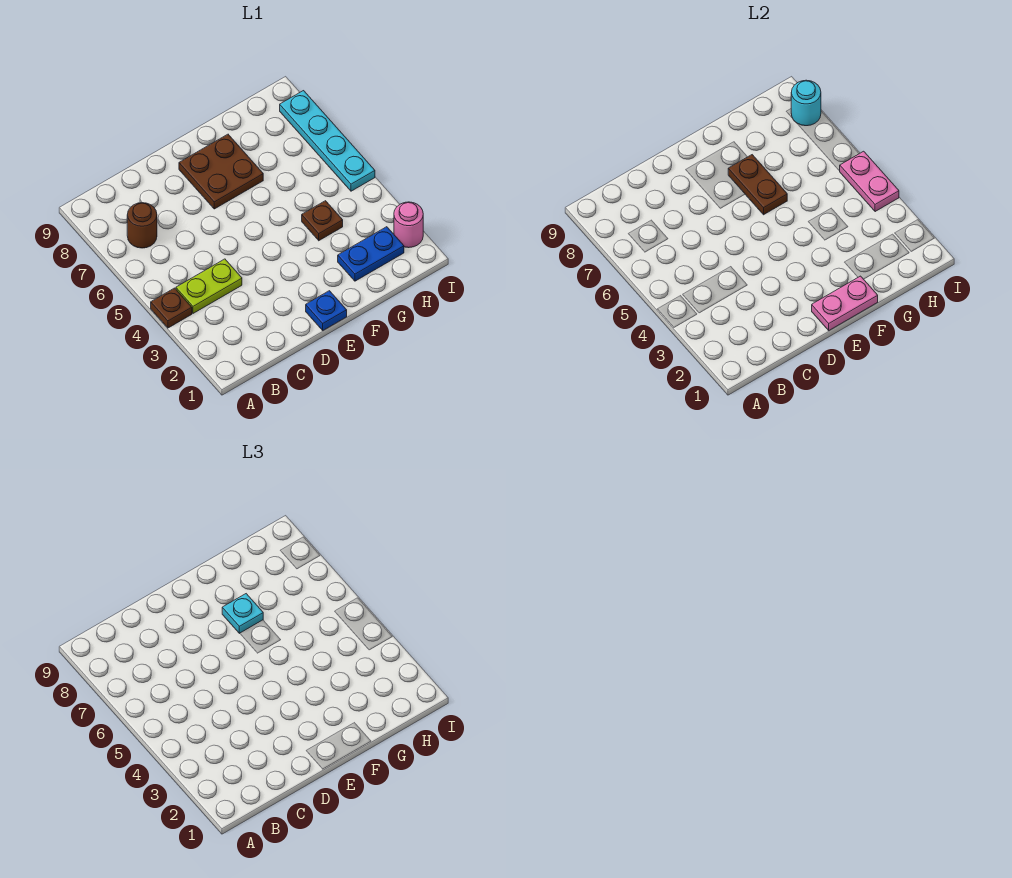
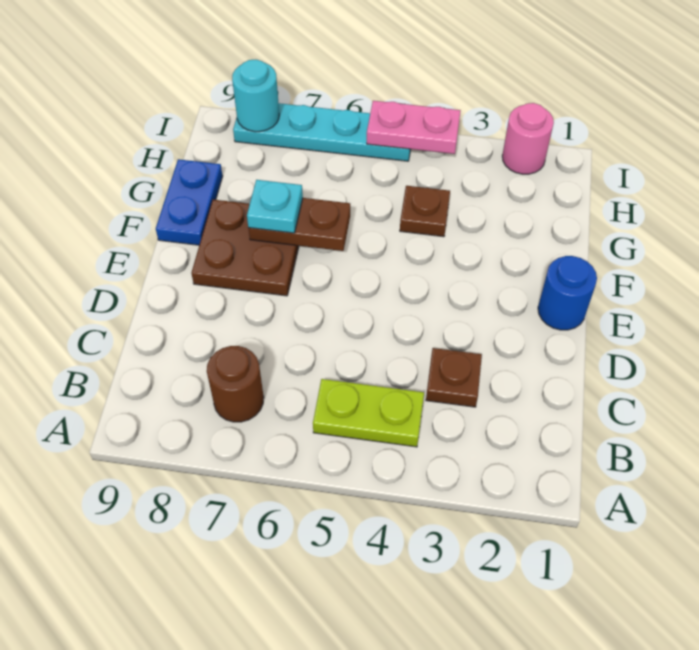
brown plate A4 level 1 -> brown plate C3 level 1
lime plate B4:C4 level 1 -> lime plate B4:B5 level 1
blue plate E1 level 1 -> blue round brick E1 level 1
pink plate E1:F1 level 2 -> none
blue plate G2:H2 level 1 -> blue plate F9:G9 level 1

